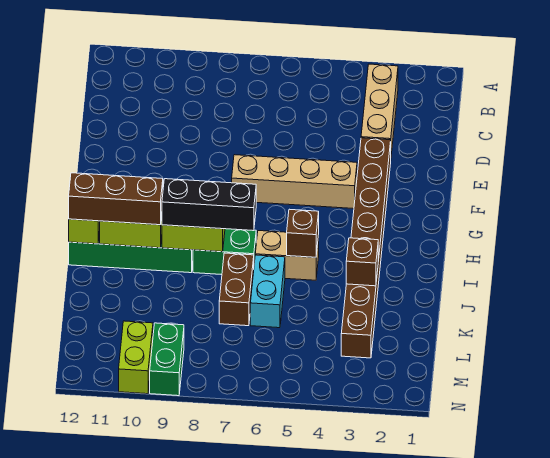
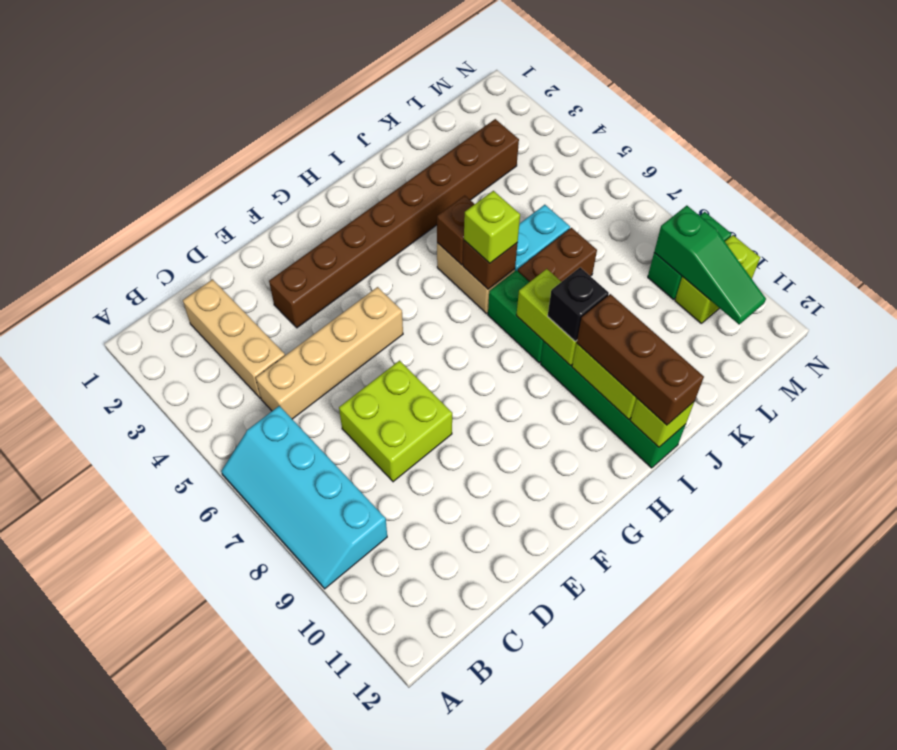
none -> cyan slope A6:B9 level 1 top B
tan brick B3:D3 level 1 -> tan brick C2:C4 level 1
none -> lime brick D7:E8 level 1
tan brick F4:F7 level 1 -> tan brick C5:F5 level 1
none -> lime brick I6 level 3
black brick I7:I9 level 3 -> black brick I9 level 3
brown brick J3 level 2 -> brown brick I6 level 2
none -> green slope M9:M11 level 2 top 9

